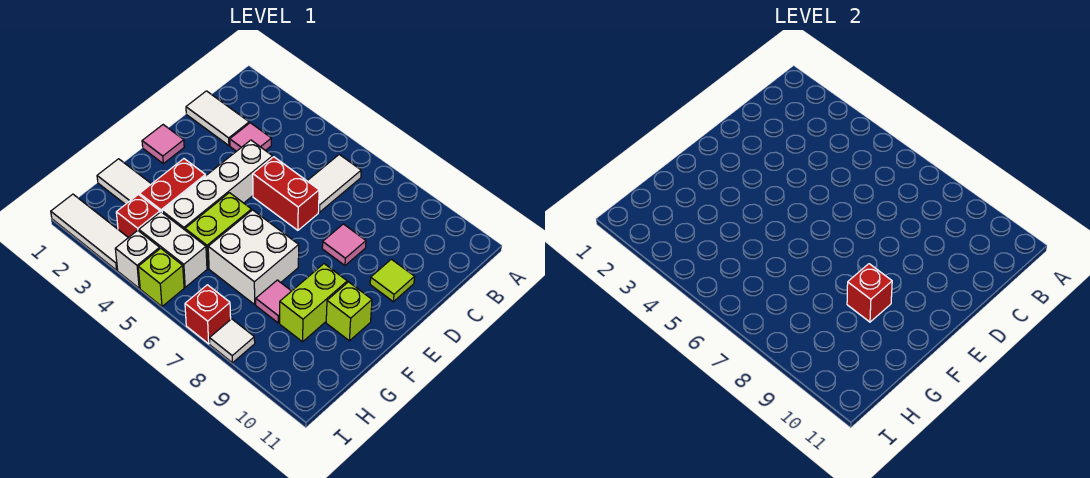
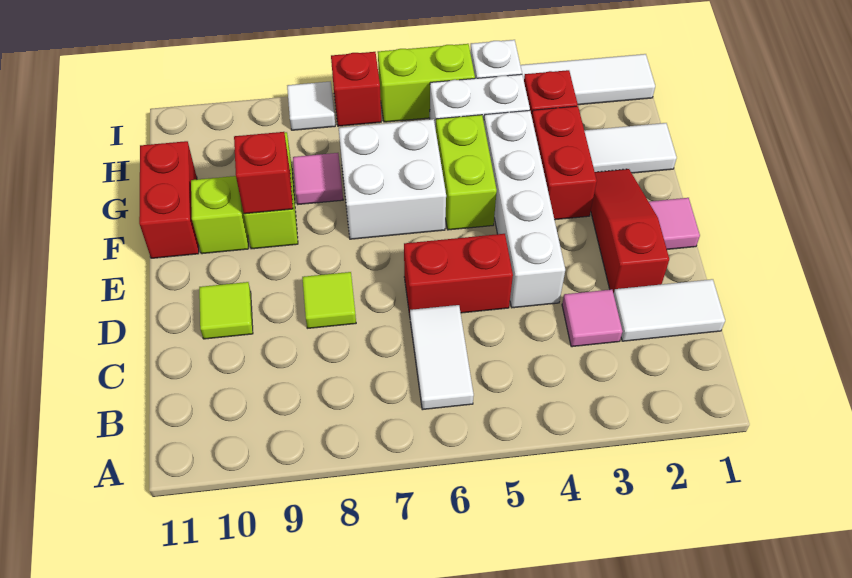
none -> red slope D2:F2 level 1 top D
pink tile D8 level 1 -> lime tile D8 level 1
none -> red brick F11:G11 level 1
lime brick I5 level 1 -> lime brick I5:I6 level 1

